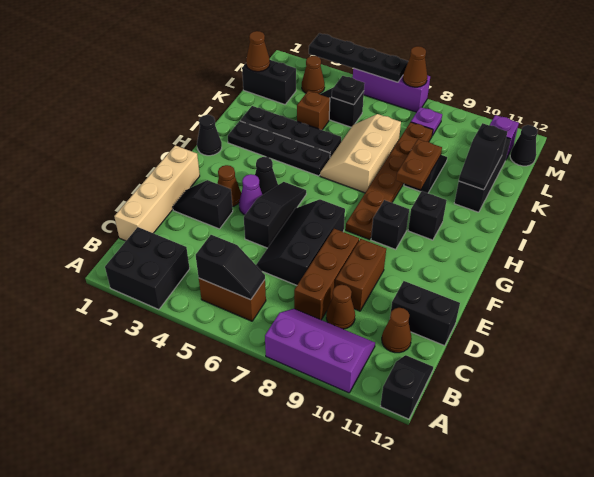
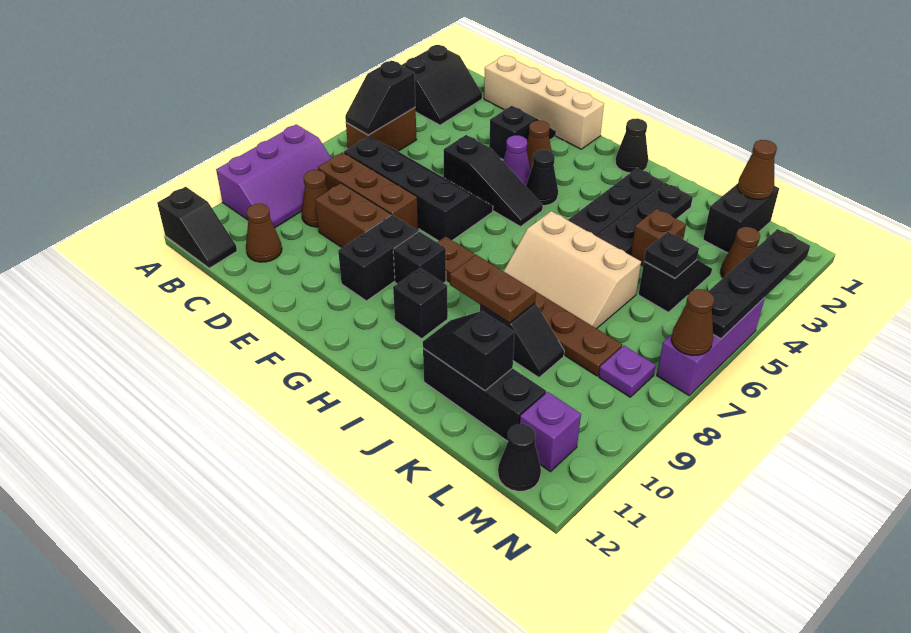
black brick A2:B3 level 1 -> black slope A2:B3 level 1 top A
black slope D6:F7 level 1 top 7 -> black slope C6:F7 level 1 top 7
black brick D11:D12 level 1 -> black brick F9:F10 level 1
tan slope I6:K7 level 1 top 7 -> tan slope I6:K7 level 1 top 6

